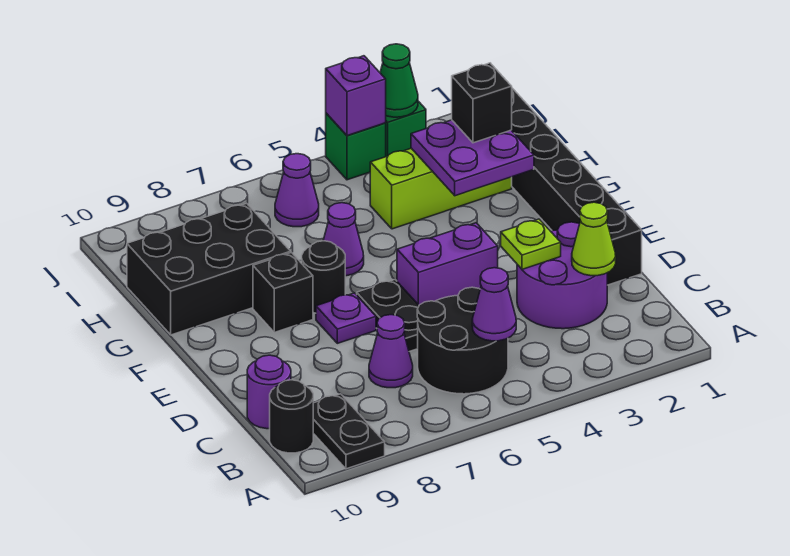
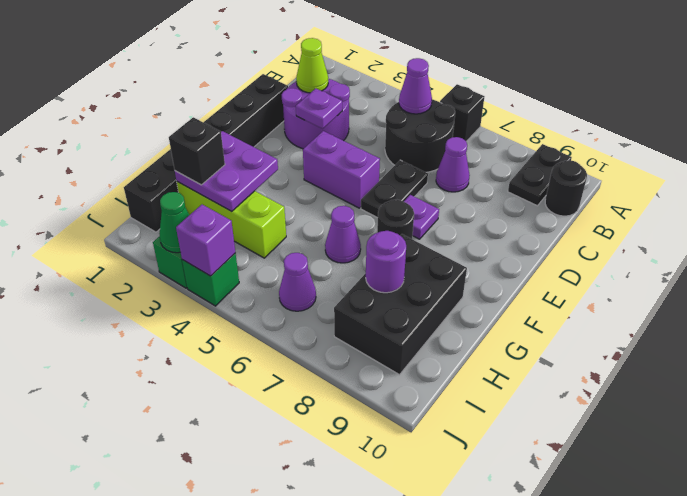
purple round brick C10 level 1 -> purple round brick H8 level 2
lime plate D3 level 2 -> purple plate D3 level 2
black brick F8 level 1 -> black brick A6 level 1
black brick G8:H10 level 1 -> black brick G8:I9 level 1

